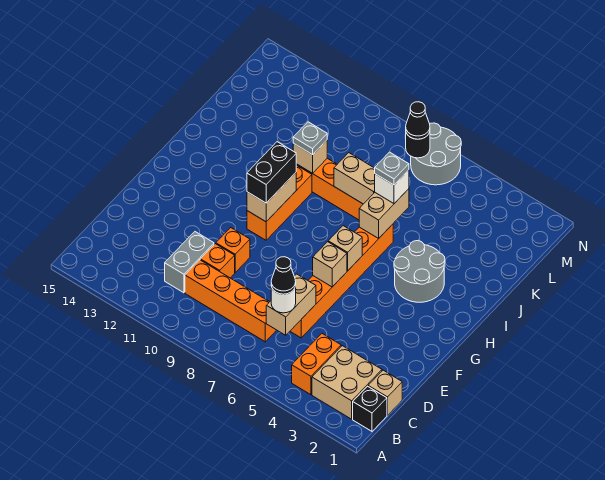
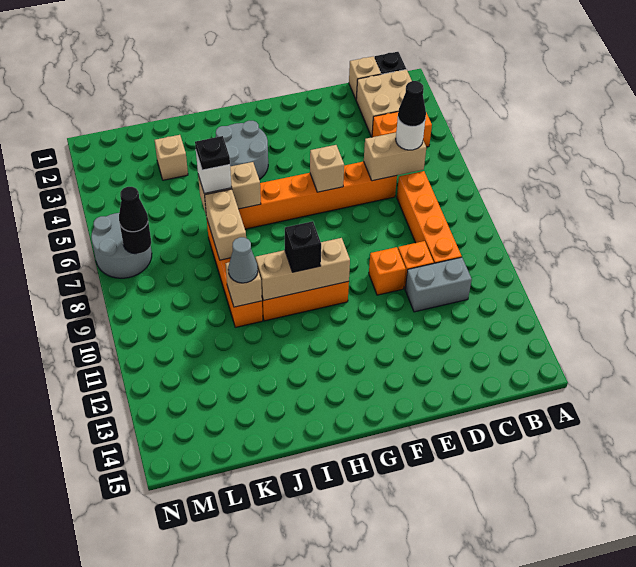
tan brick G6 level 2 -> tan brick K3 level 1
tan brick G10:H10 level 2 -> tan brick G10:I10 level 2
black brick G10:H10 level 3 -> black brick H10 level 3
grey plate J6 level 4 -> black plate J6 level 4
grey plate J10 level 3 -> grey cone J10 level 3

